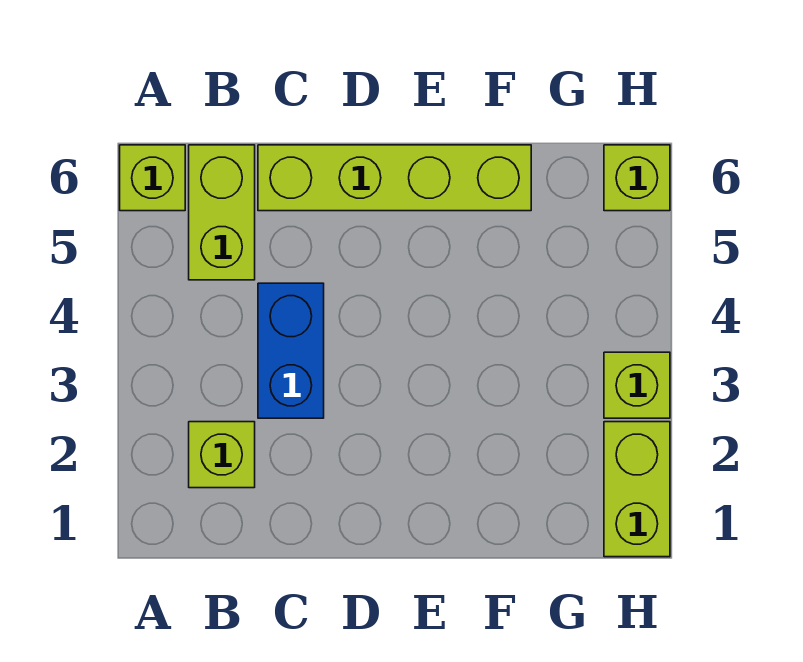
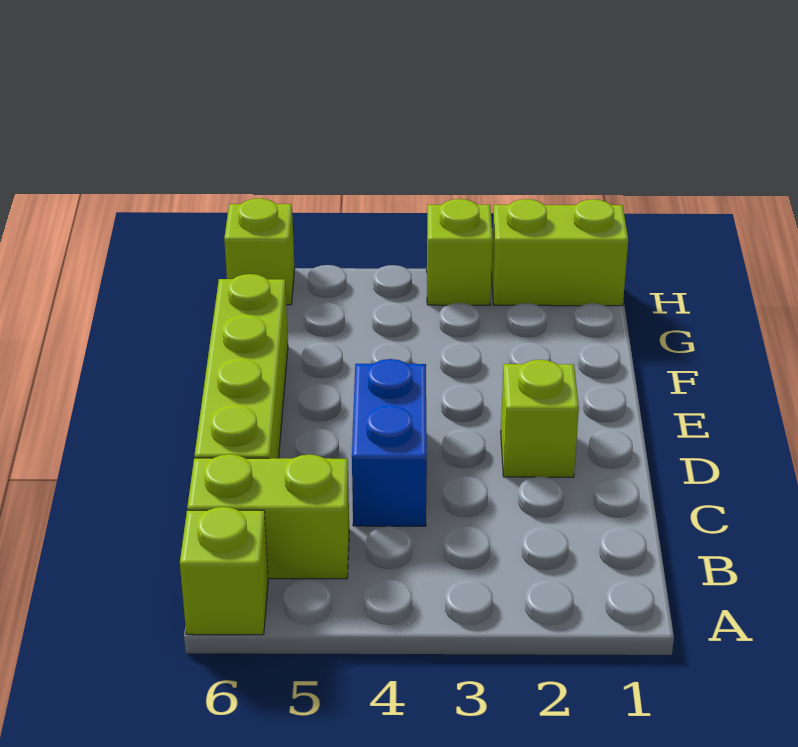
lime brick B2 level 1 -> lime brick D2 level 1
blue brick C3:C4 level 1 -> blue brick C4:D4 level 1

